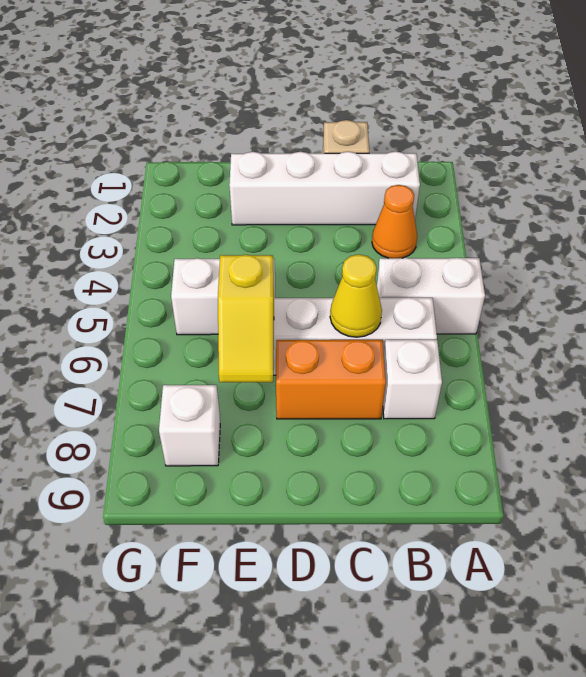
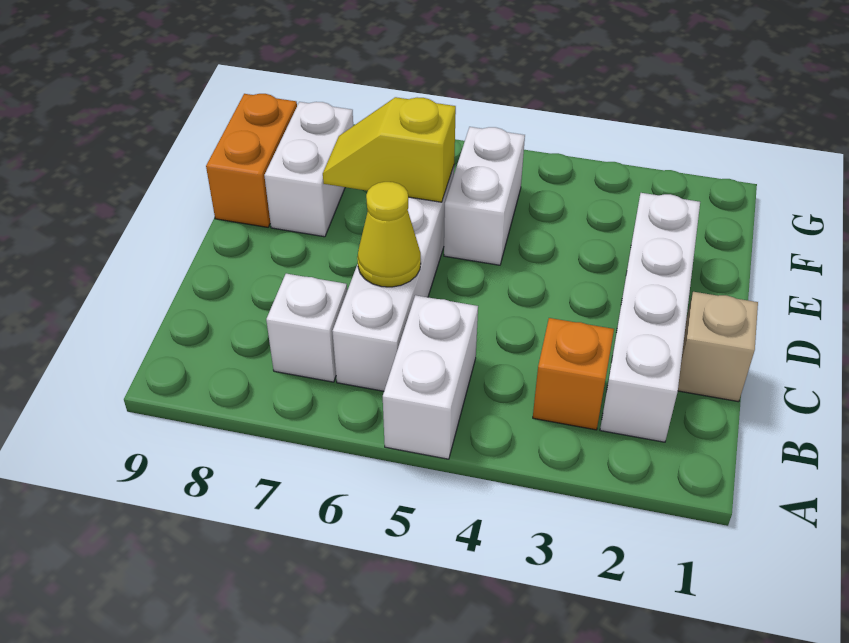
orange cone B3 level 1 -> orange brick B3 level 1
orange brick C7:D7 level 1 -> orange brick E9:F9 level 1
white brick F8 level 1 -> white brick E8:F8 level 1

